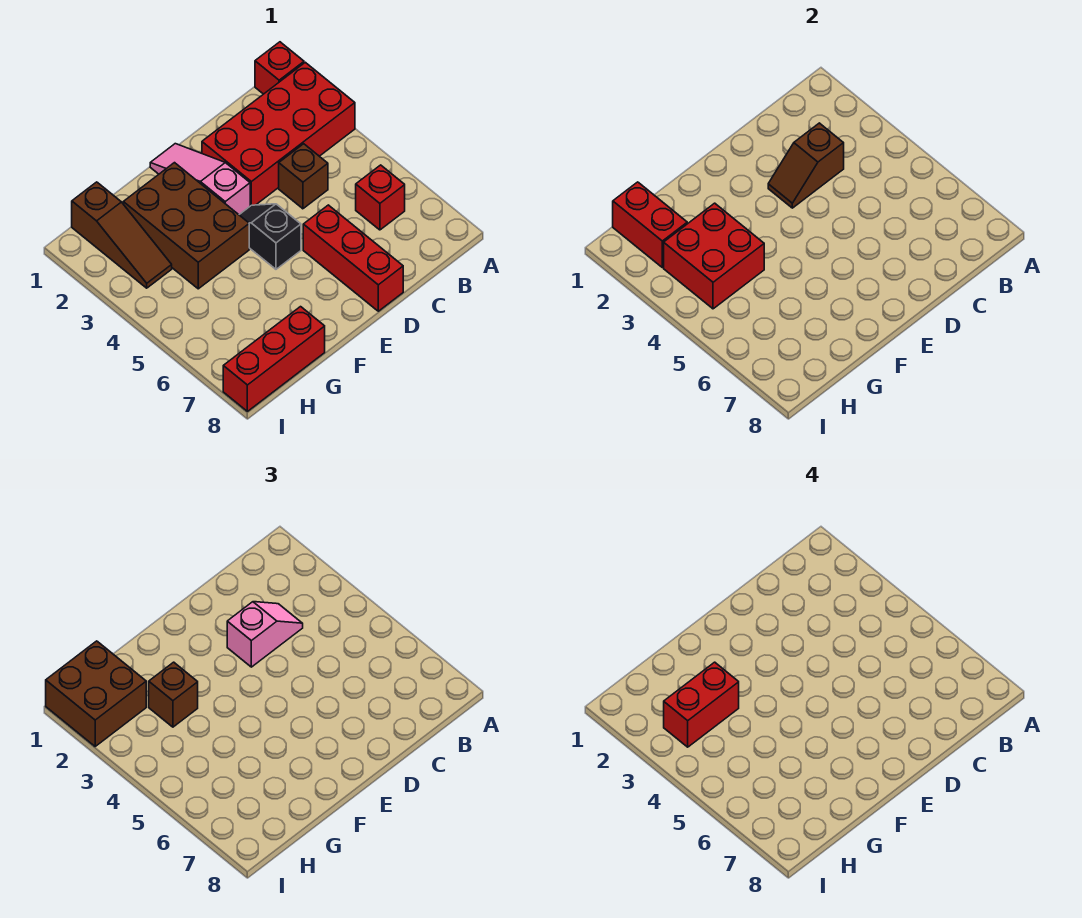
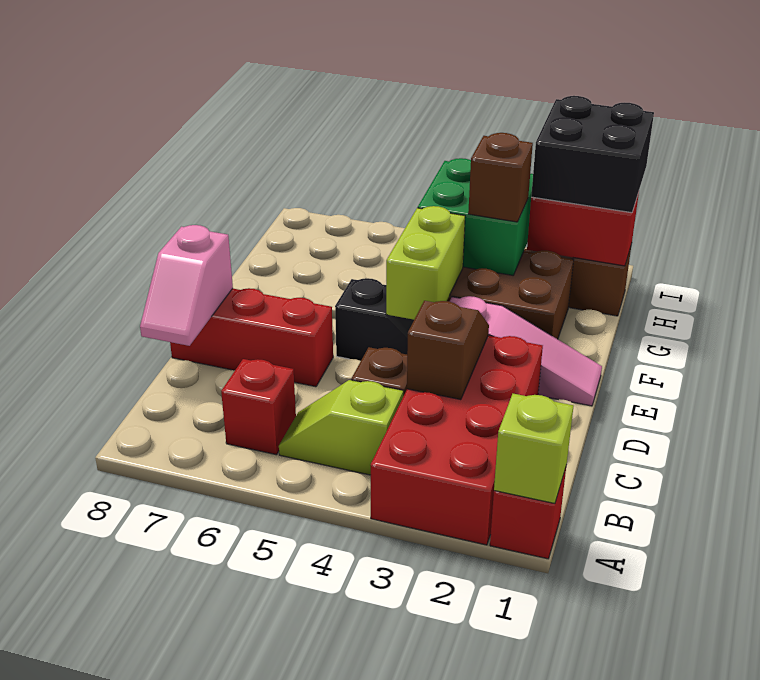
none -> lime brick A1 level 2
none -> lime slope B4:B5 level 1 top 4
pink slope C3:D3 level 3 top D -> pink slope C8:D8 level 2 top D
none -> lime brick E4:F4 level 2
red brick G3:H4 level 2 -> green brick G3:H4 level 2
red brick G3:H3 level 4 -> none
red brick G8:I8 level 1 -> none
brown brick H1:I2 level 3 -> black brick H1:I2 level 3

